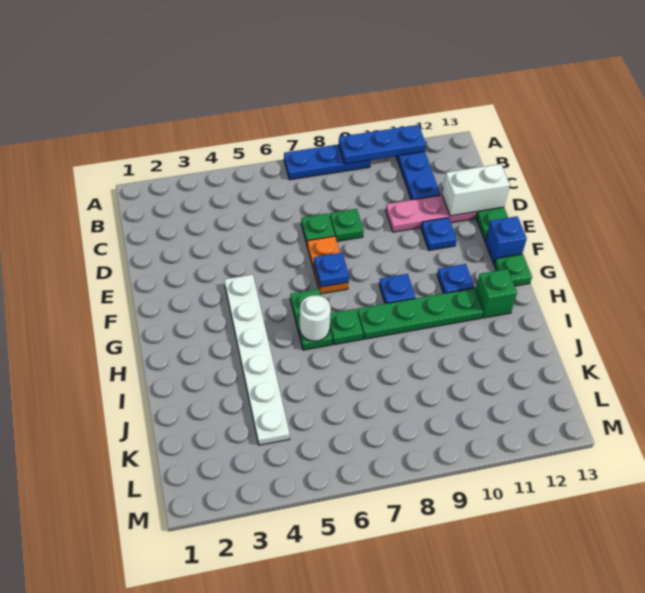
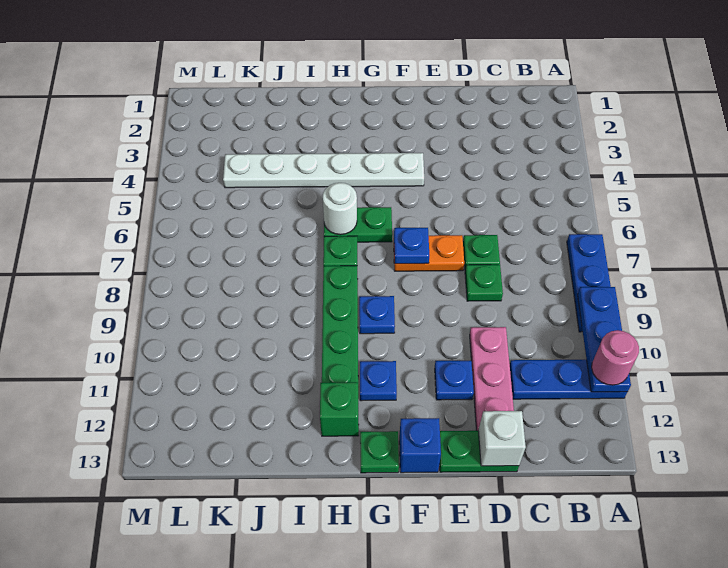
none -> pink round brick A11 level 3
white brick D12:D13 level 2 -> white brick D13 level 2

